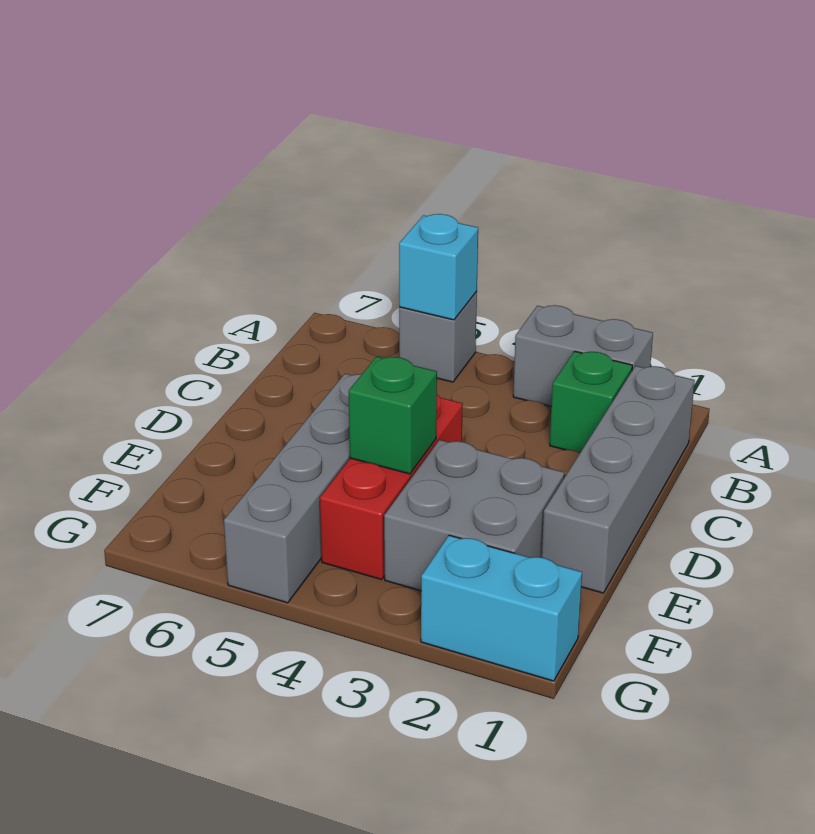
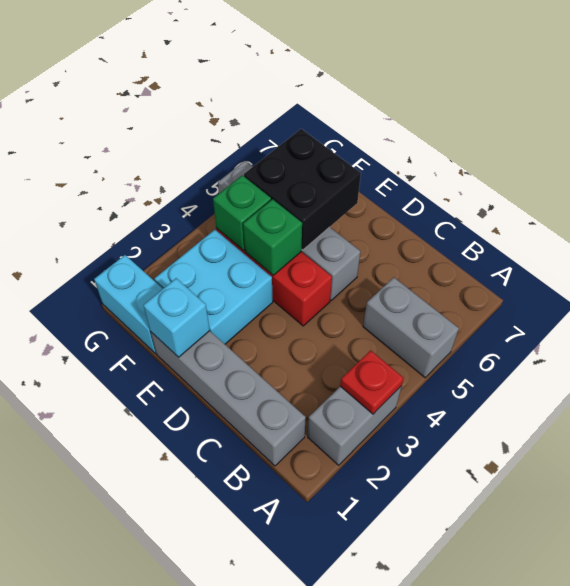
none -> red plate A3 level 2
grey brick A5 level 1 -> grey brick A5:B5 level 1
cyan brick A5 level 2 -> cyan brick E1 level 2
green brick B2 level 1 -> green brick F4 level 2
grey brick E2:F3 level 1 -> cyan brick E2:F3 level 1
none -> black brick E5:F6 level 2
cyan brick G1:G2 level 1 -> cyan brick F1:G1 level 1

